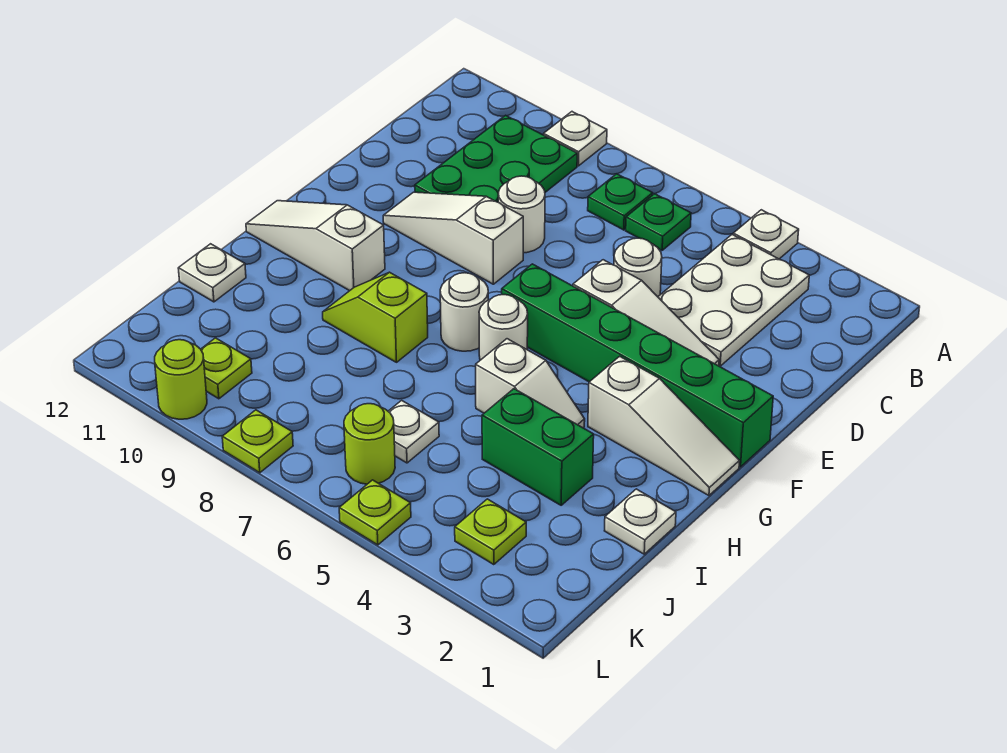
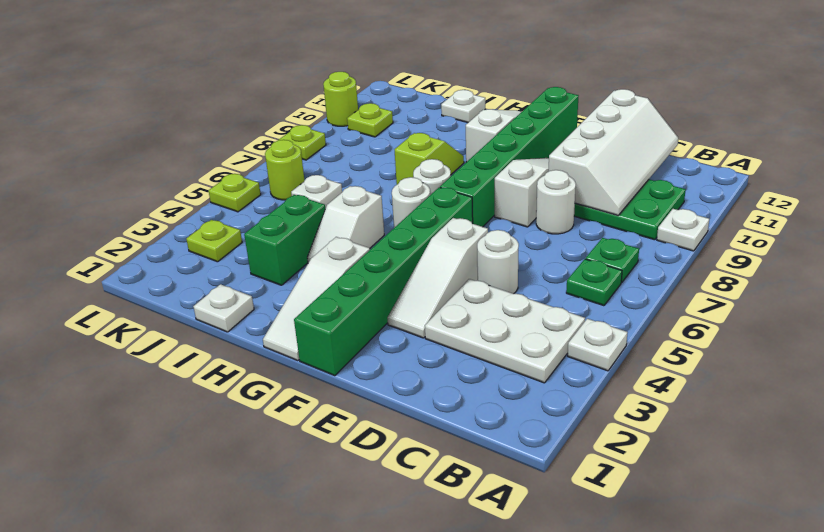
none -> white slope C9:D12 level 2 top D
none -> green brick F7:F12 level 1

